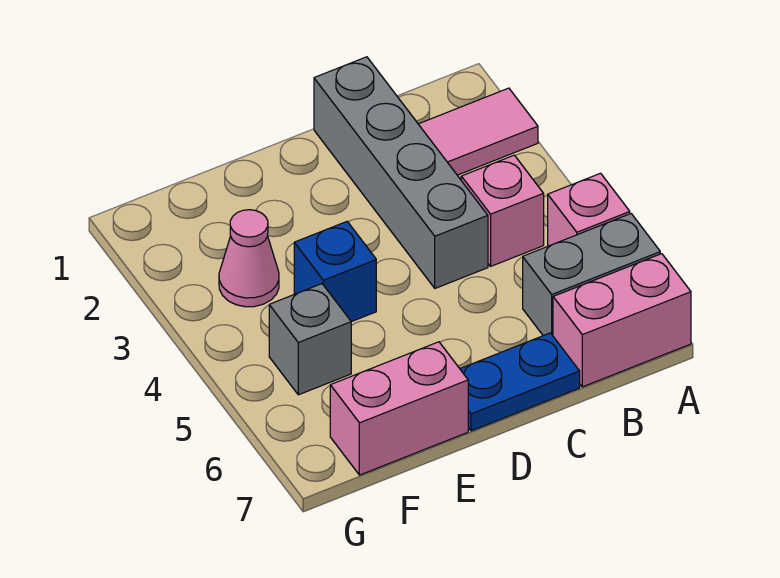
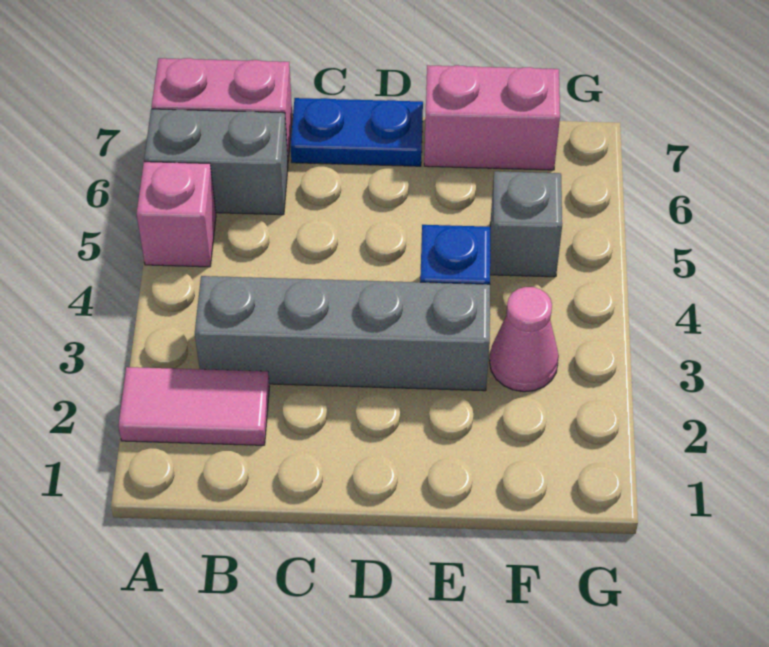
pink brick B4 level 1 -> none
grey brick C1:C4 level 1 -> grey brick B3:E3 level 1

